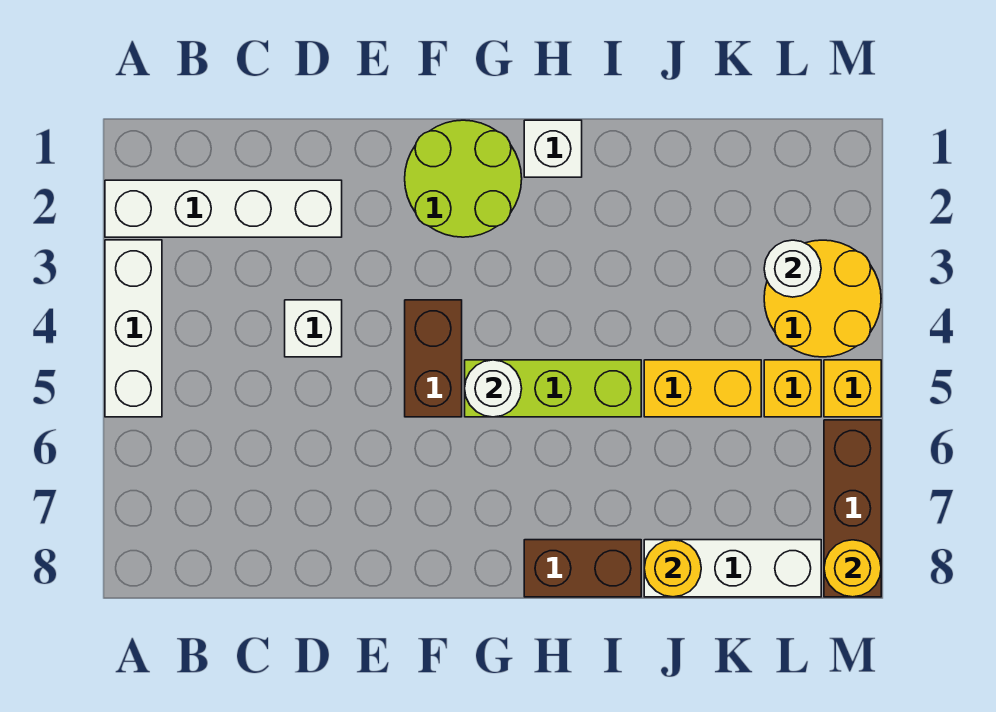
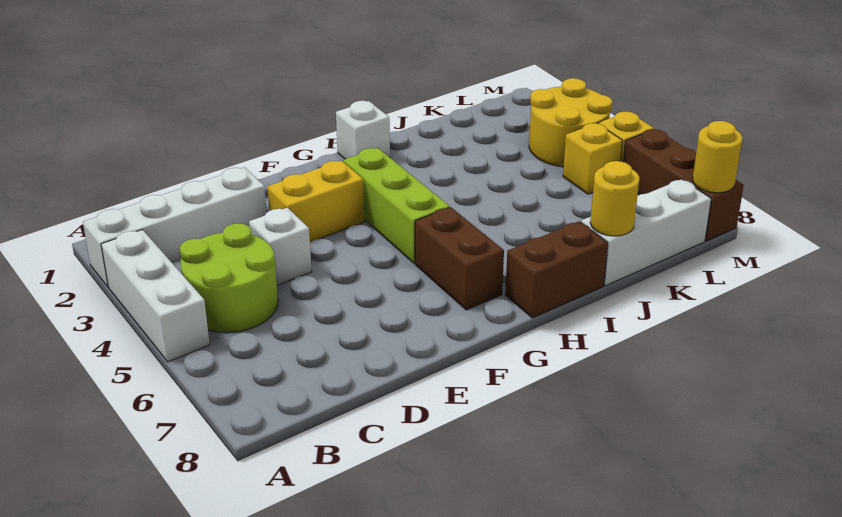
lime round brick F1:G2 level 1 -> lime round brick B4:C5 level 1
brown brick F4:F5 level 1 -> brown brick G6:G7 level 1
lime brick G5:I5 level 1 -> lime brick G3:G5 level 1
white round brick G5 level 2 -> none
yellow brick J5:K5 level 1 -> yellow brick E3:F3 level 1
white round brick L3 level 2 -> none

